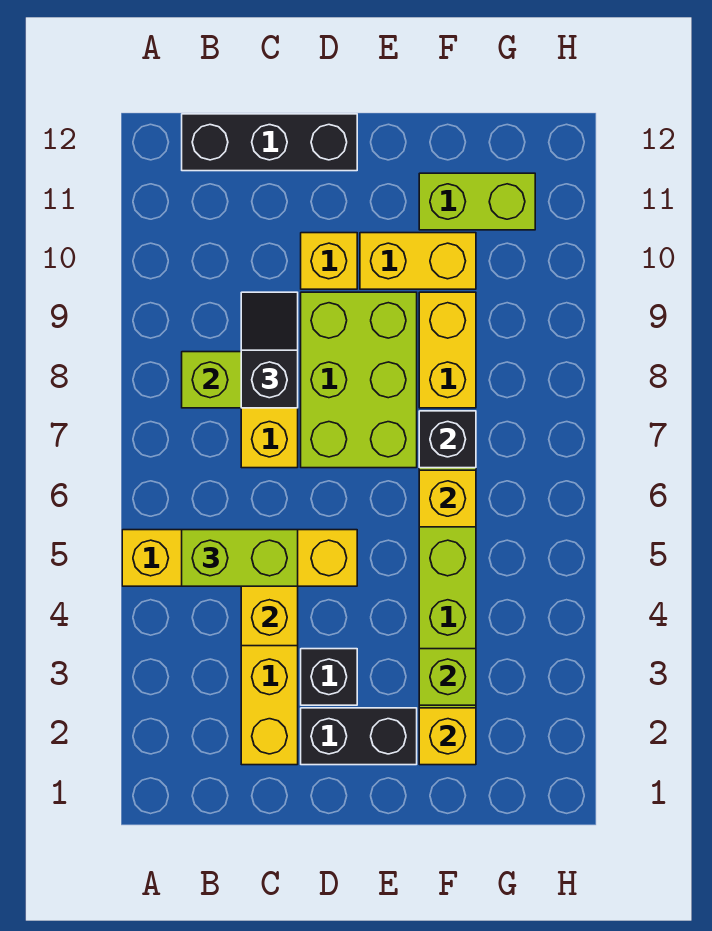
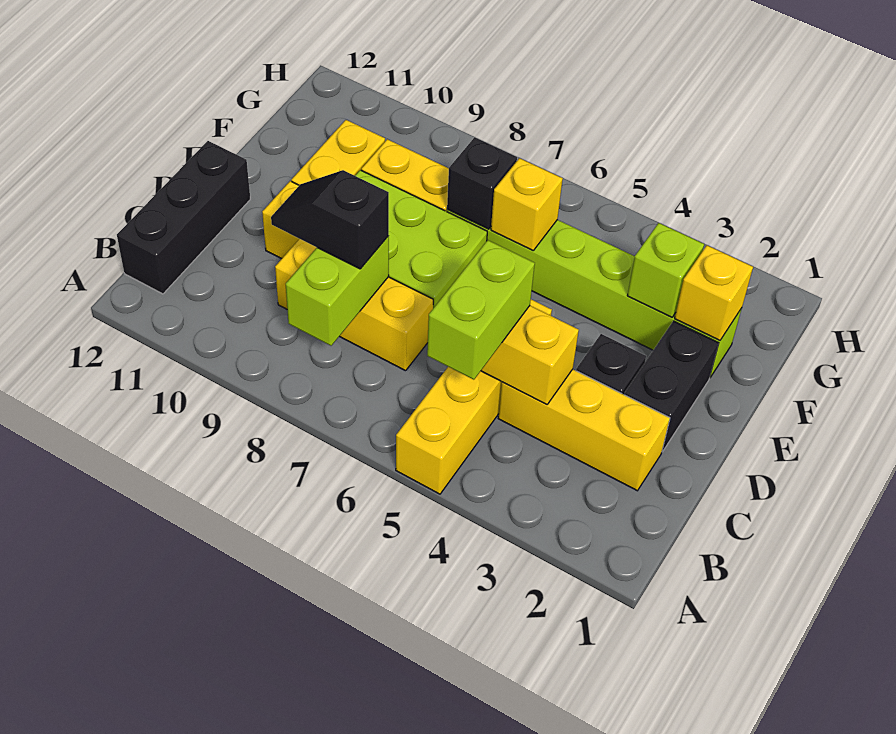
lime brick F11:G11 level 1 -> none

